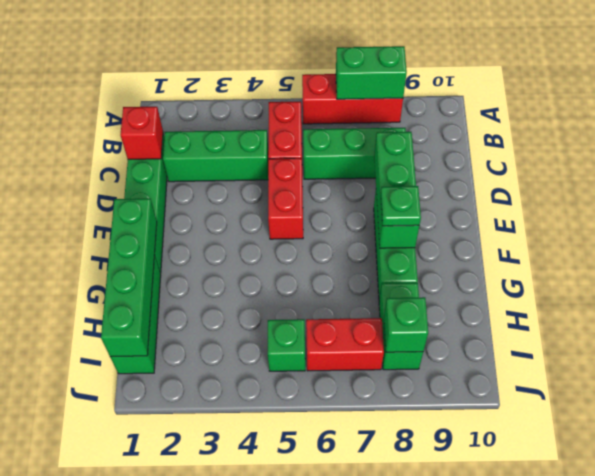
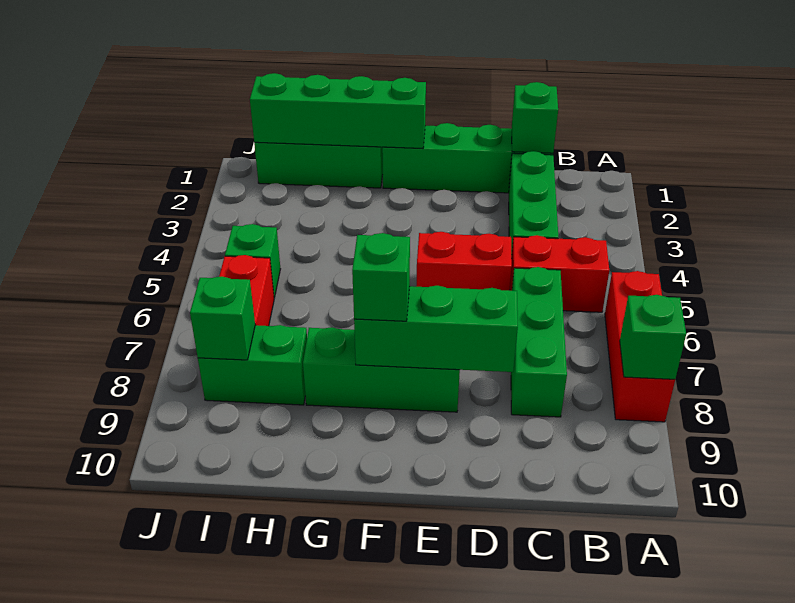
green brick A7:A8 level 2 -> green brick A8 level 2
red brick C1 level 2 -> green brick C1 level 2
green plate F8 level 3 -> green brick F8 level 3

